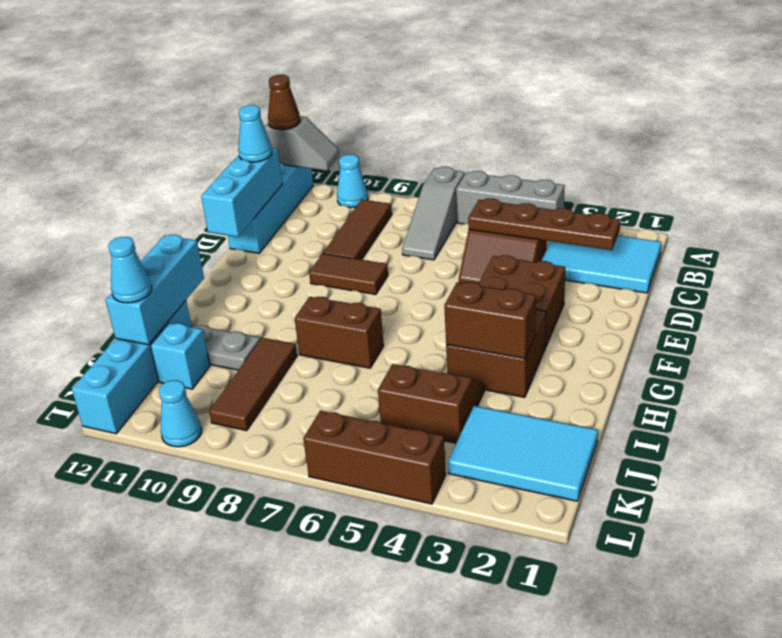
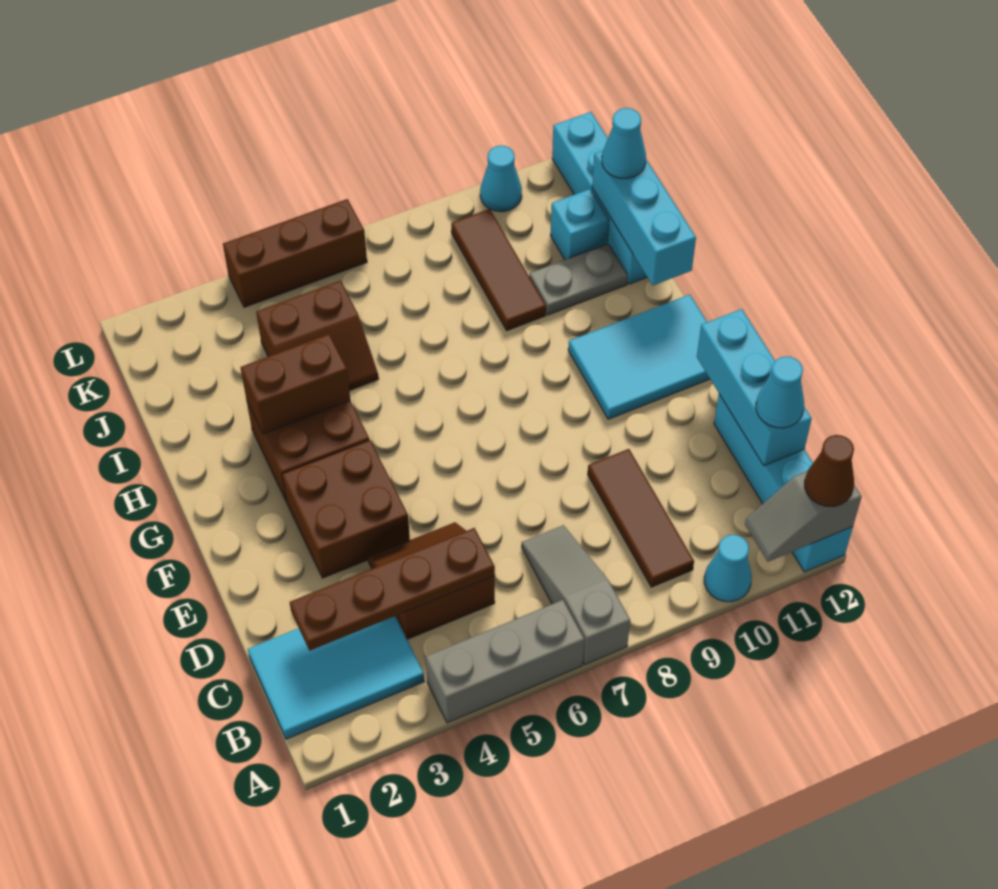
brown tile E8:E9 level 1 -> none
brown brick H7:H8 level 1 -> none
cyan tile J1:K3 level 1 -> cyan tile F10:G12 level 1

